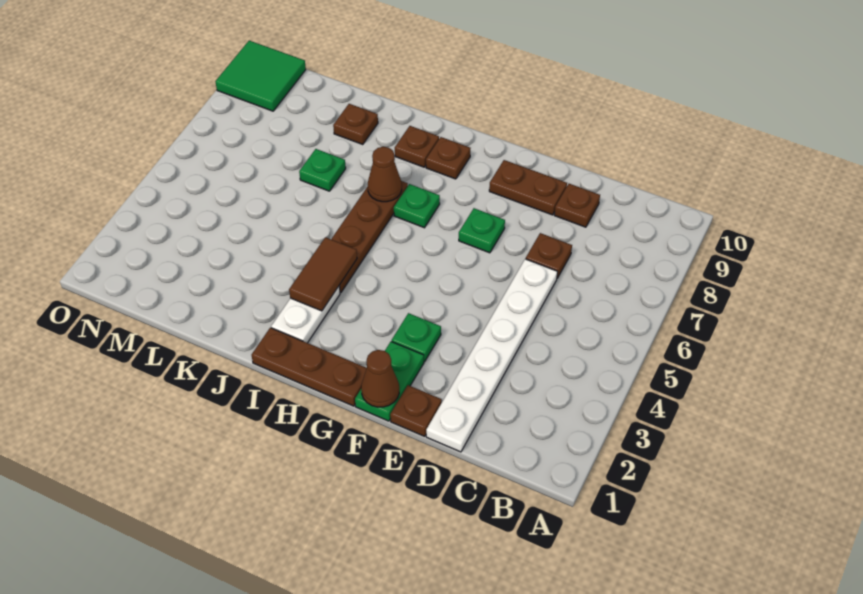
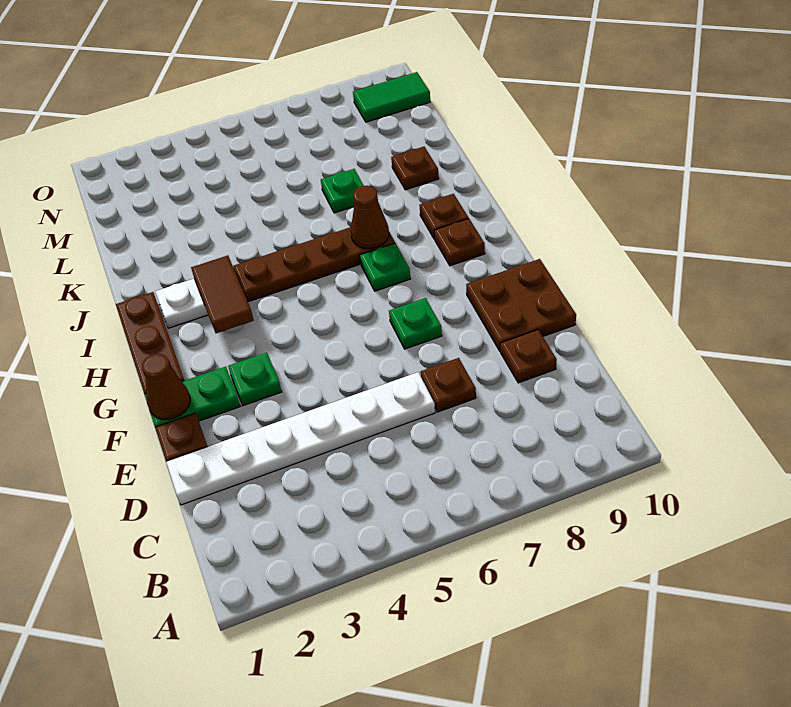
brown plate E9:F9 level 1 -> brown plate E9:F10 level 1
brown tile I3:I4 level 2 -> brown tile H3:I3 level 2
green tile N9:O10 level 1 -> green tile N9:N10 level 1

